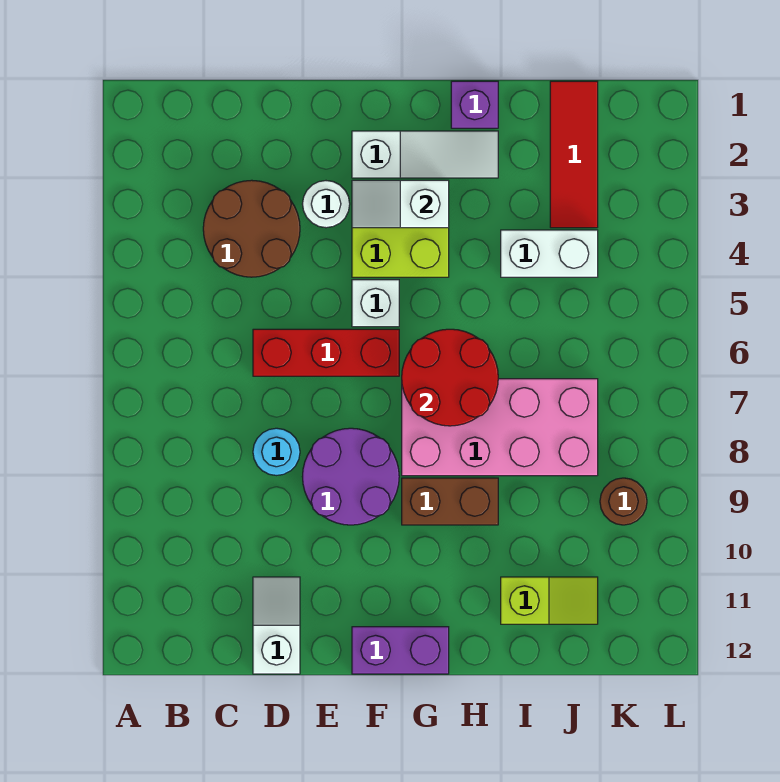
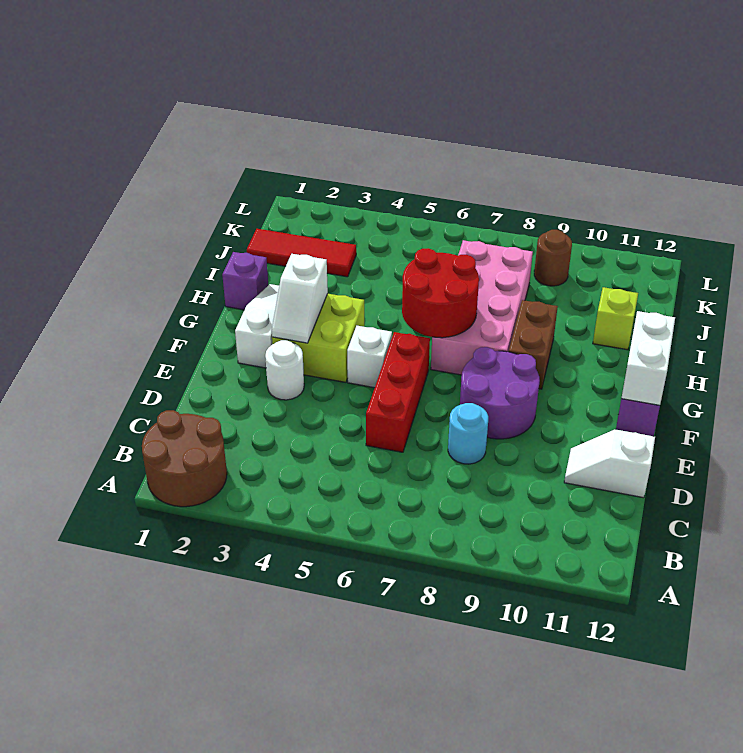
brown round brick C3:D4 level 1 -> brown round brick A1:B2 level 1
white brick I4:J4 level 1 -> white brick F12:G12 level 2

